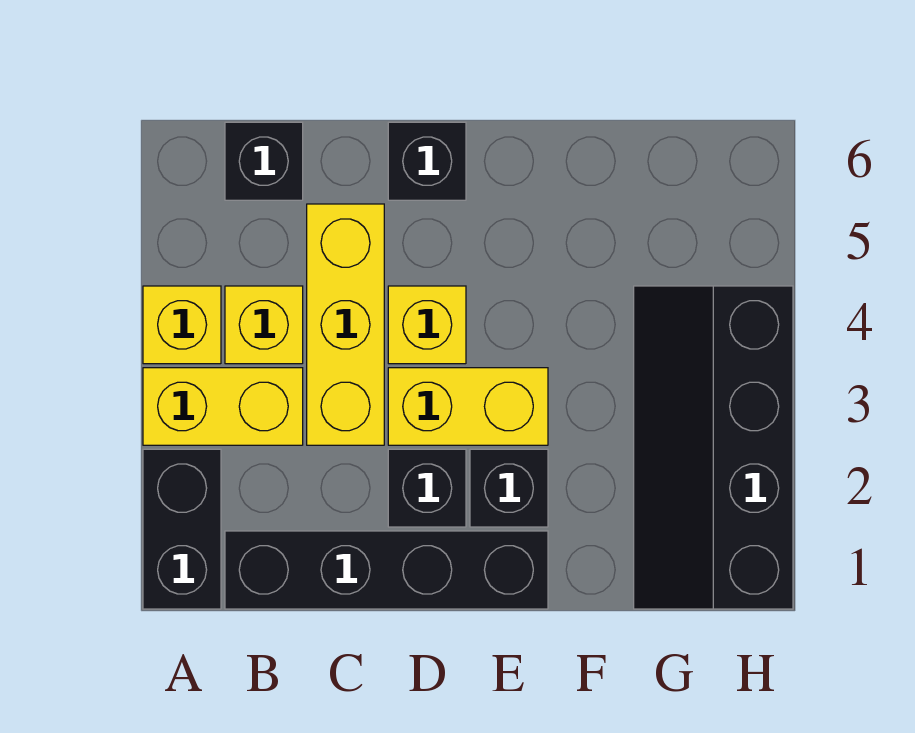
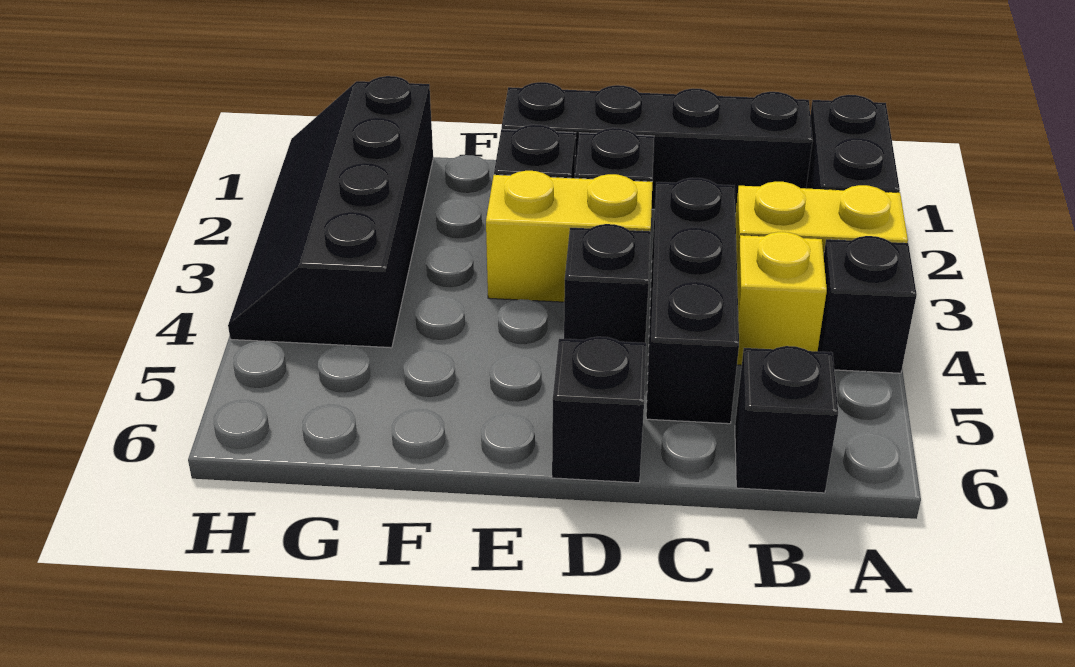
yellow brick A4 level 1 -> black brick A4 level 1
yellow brick C3:C5 level 1 -> black brick C3:C5 level 1
yellow brick D4 level 1 -> black brick D4 level 1
black slope G1:H4 level 1 top H -> black slope G1:H4 level 1 top G

